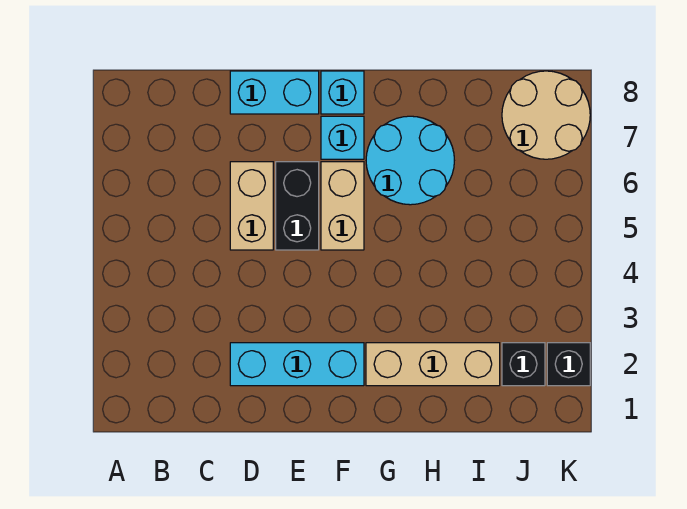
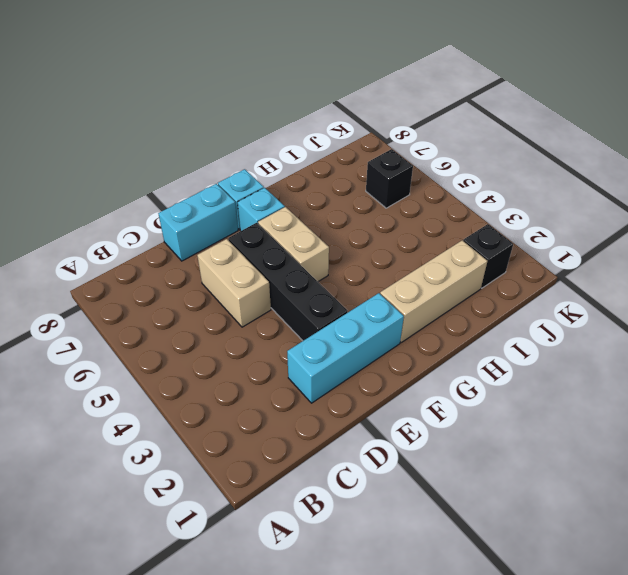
black brick E5:E6 level 1 -> black brick E3:E6 level 1
cyan round brick G6:H7 level 1 -> none
tan round brick J7:K8 level 1 -> none
black brick K2 level 1 -> black brick J6 level 1

